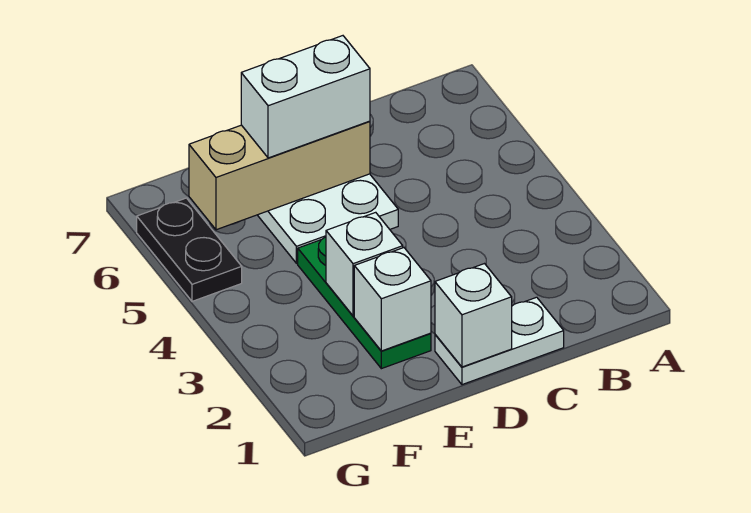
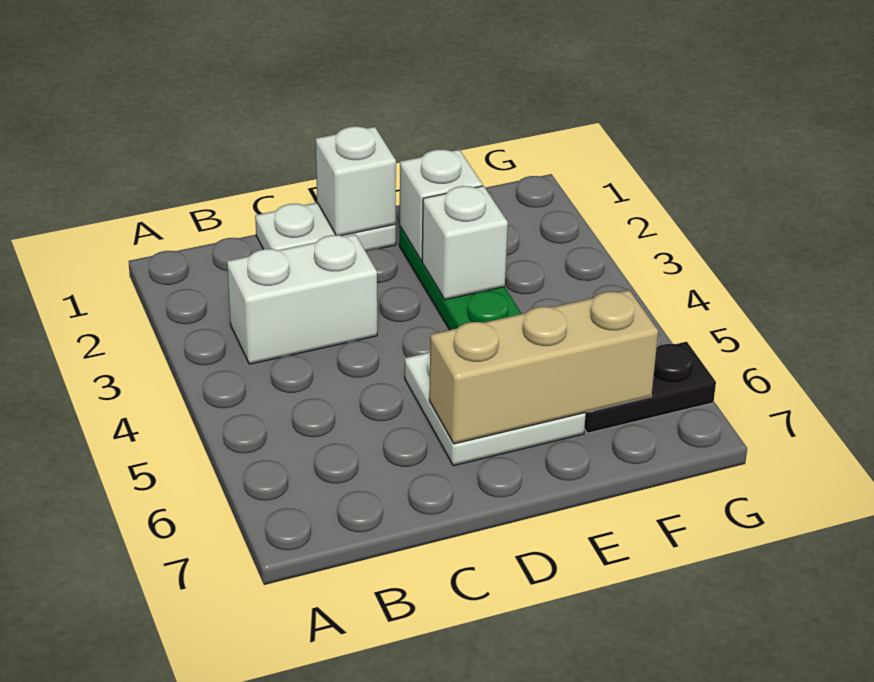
white brick D6:E6 level 3 -> white brick B3:C3 level 1
black plate G5:G6 level 1 -> black plate F6:G6 level 1

